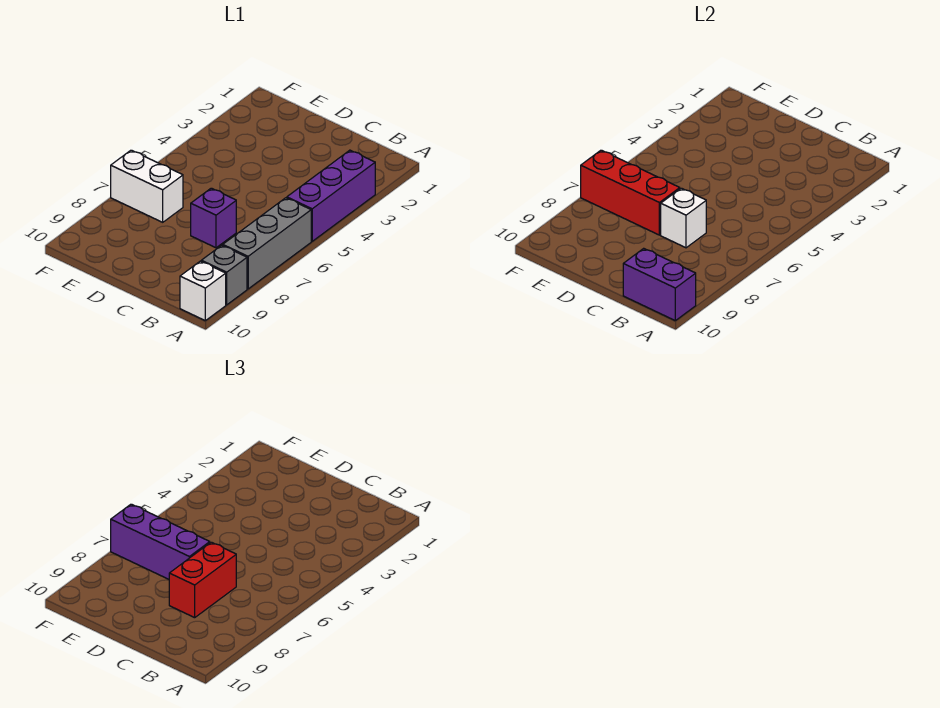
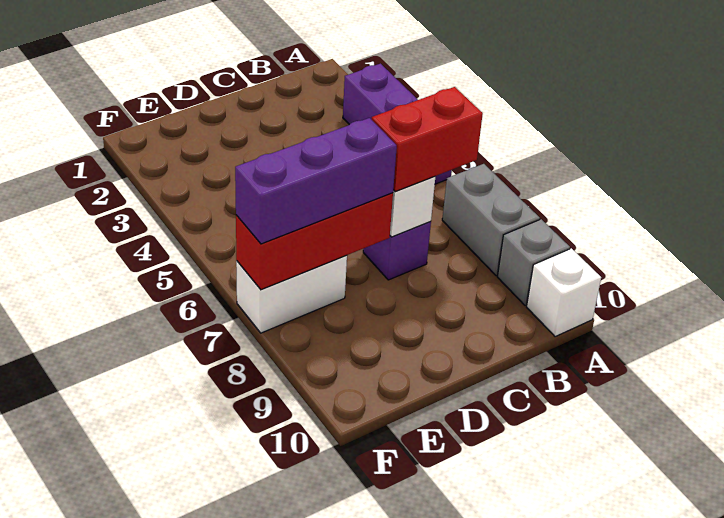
grey brick A6:A8 level 1 -> grey brick A7:A8 level 1
purple brick A10:B10 level 2 -> none
red brick C7:C8 level 3 -> red brick B7:C7 level 3

